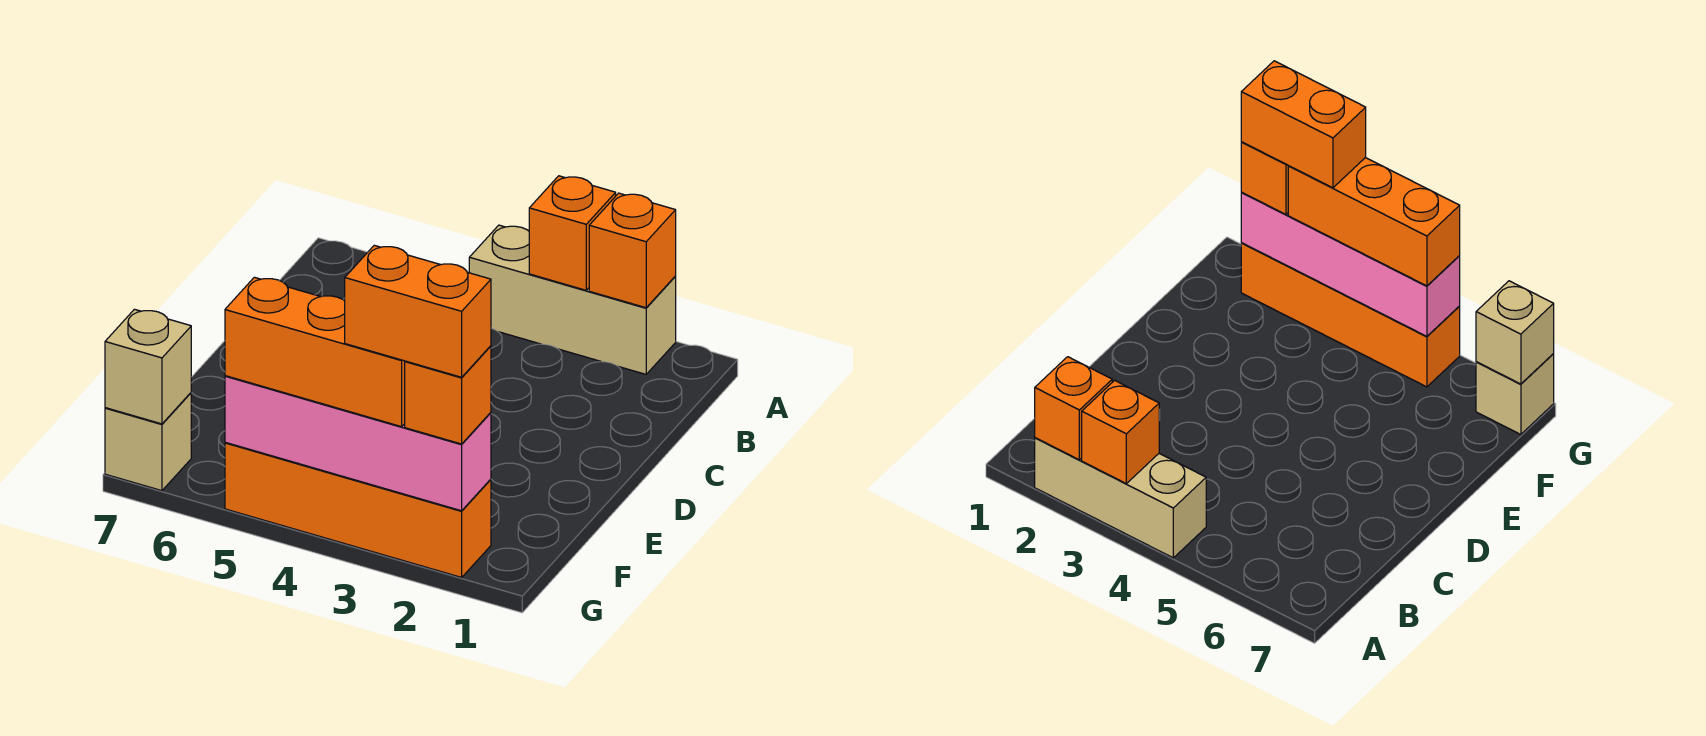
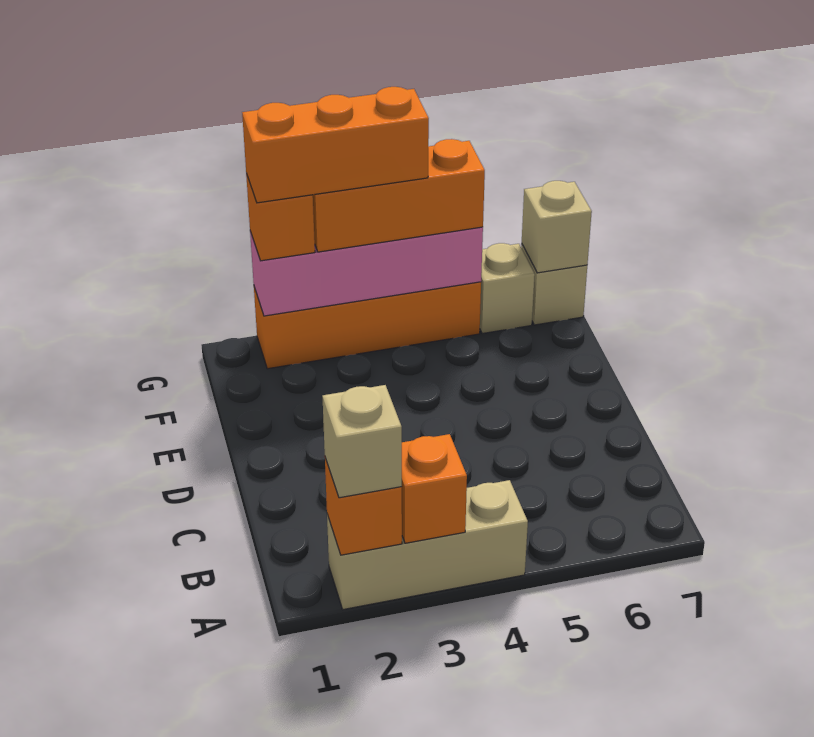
none -> tan brick A2 level 3
orange brick G2:G3 level 4 -> orange brick G2:G4 level 4
none -> tan brick G6 level 1

